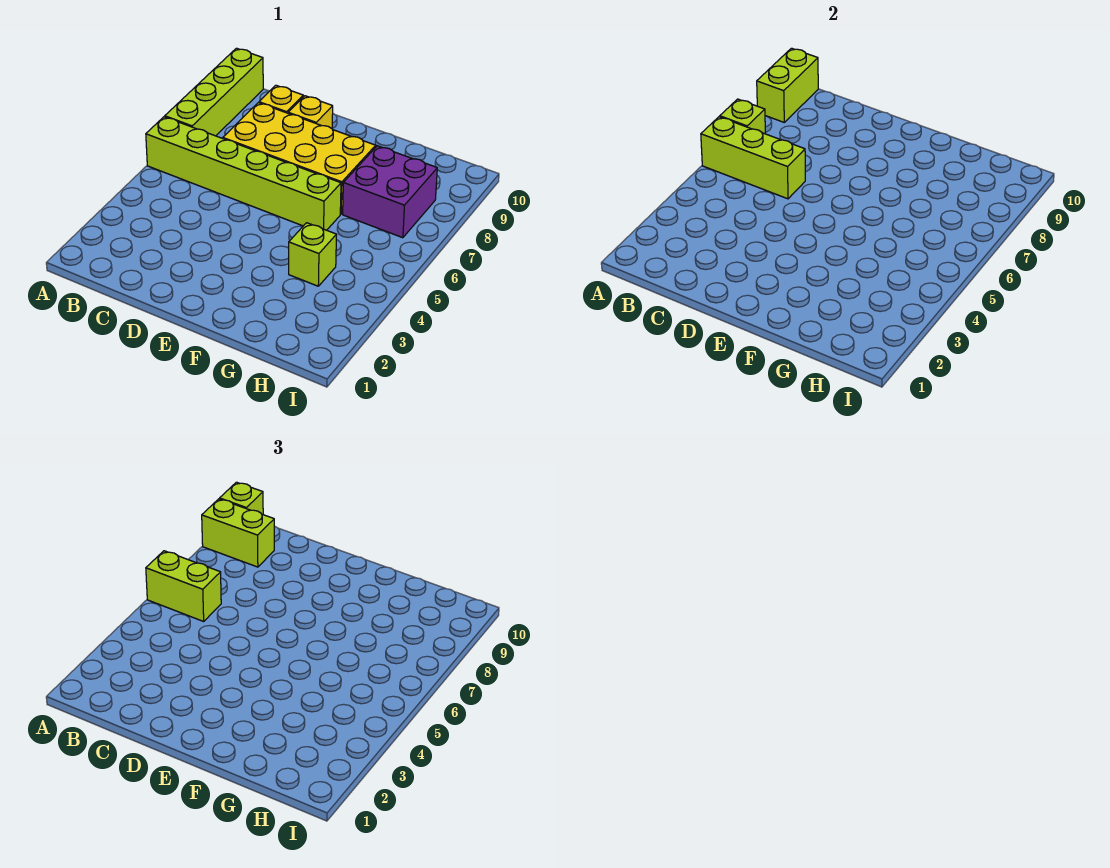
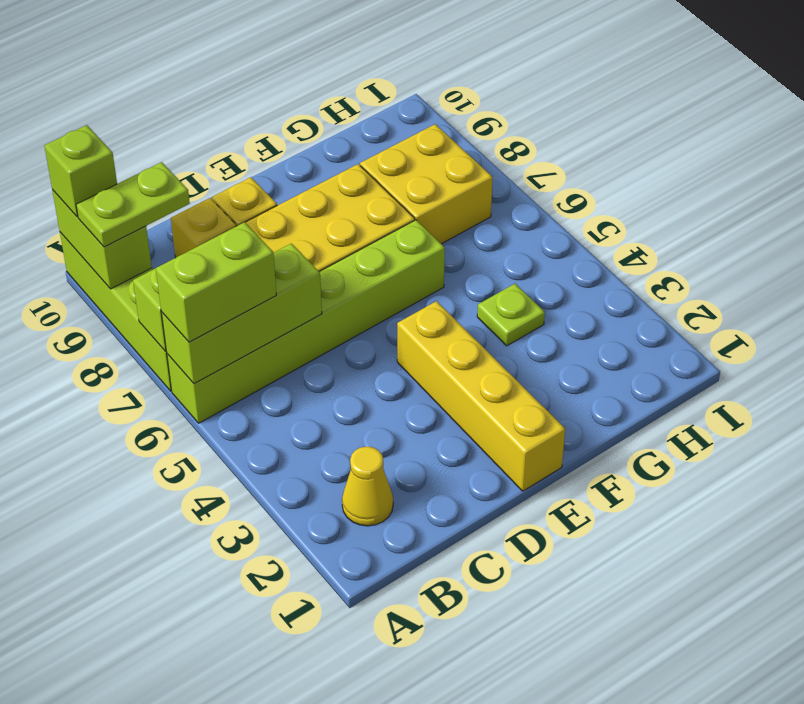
lime brick A9:B9 level 3 -> lime plate A9:B9 level 3
none -> yellow cone B2 level 1
none -> yellow brick E1:E4 level 1
lime brick G4 level 1 -> lime plate G4 level 1
purple brick G7:H8 level 1 -> yellow brick G7:H8 level 1

